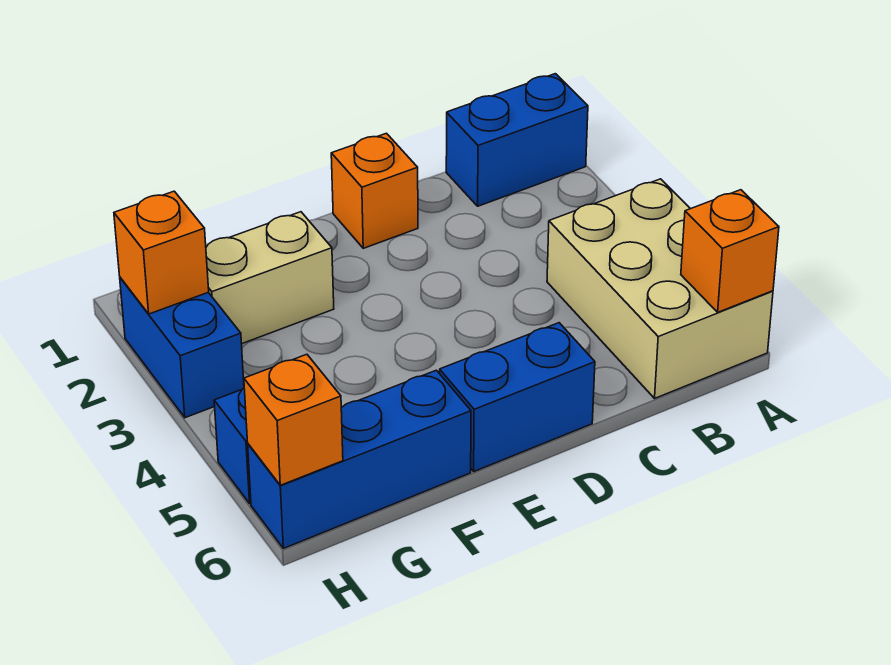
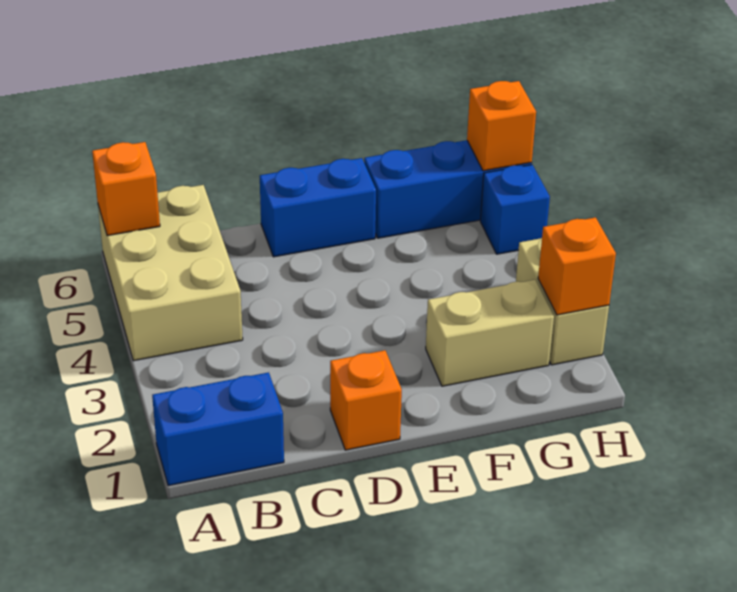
blue brick H2:H3 level 1 -> tan brick H2:H3 level 1

